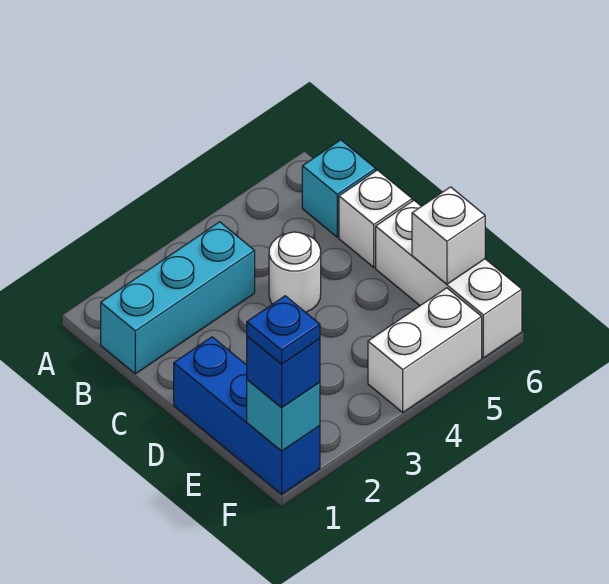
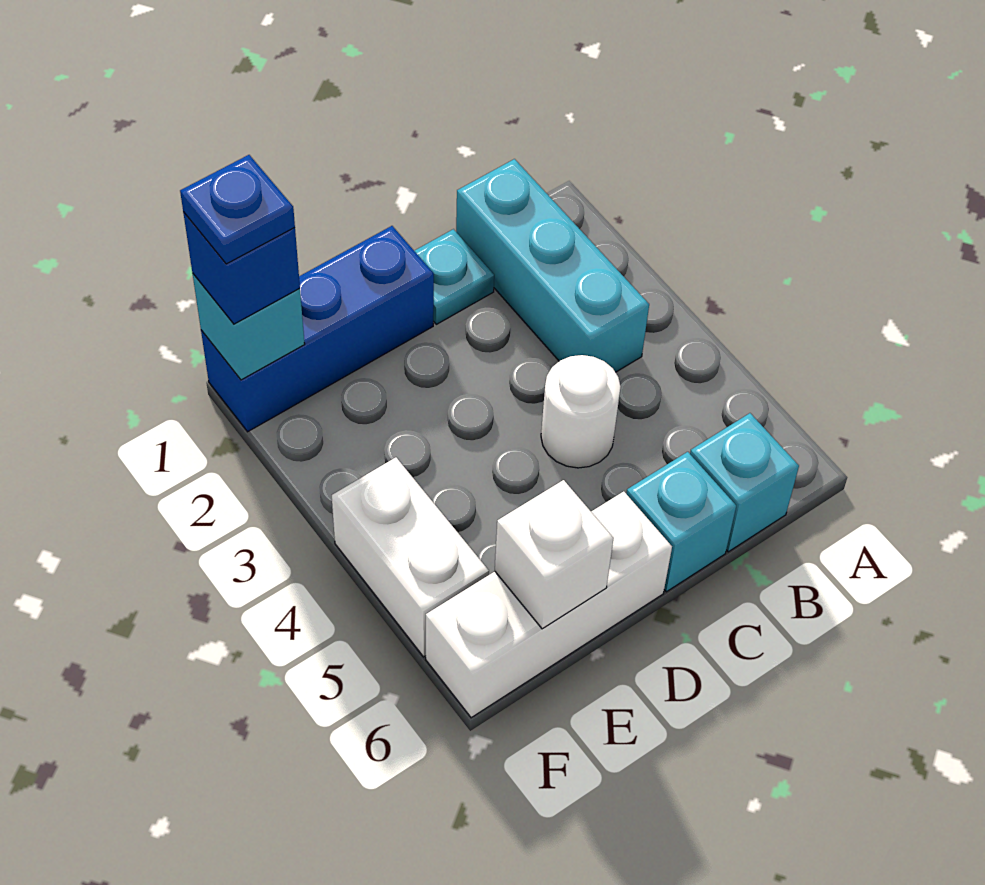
none -> cyan plate C1 level 1
white brick C6 level 1 -> cyan brick C6 level 1

